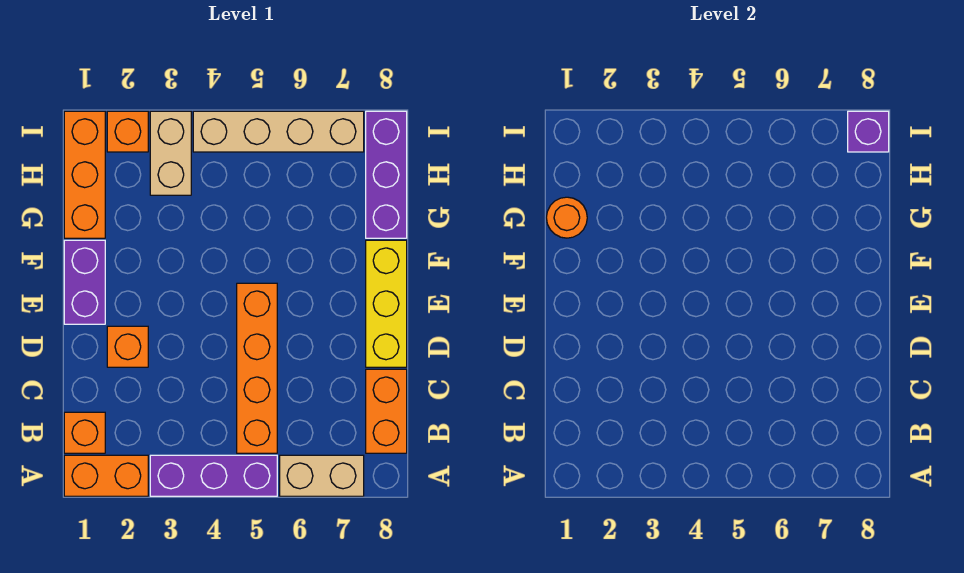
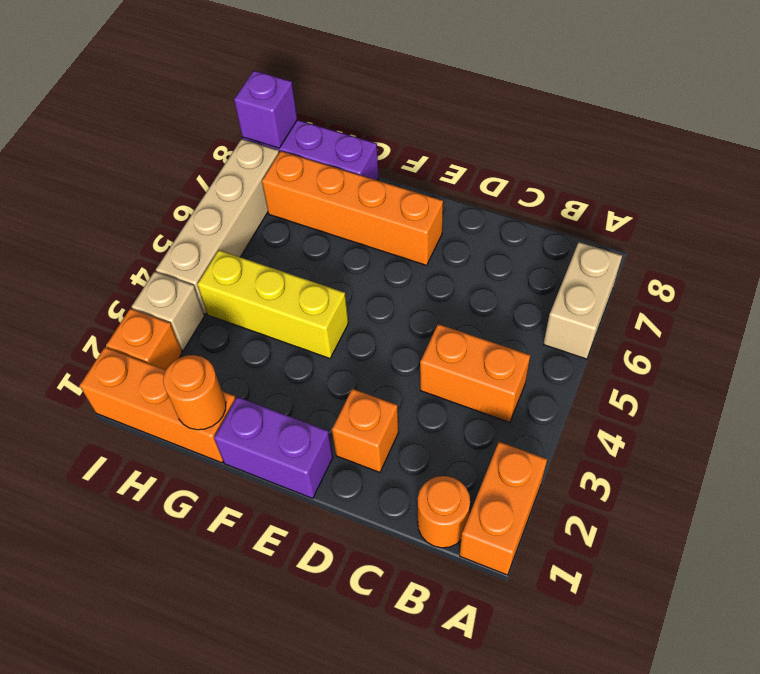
purple brick A3:A5 level 1 -> none
orange brick B1 level 1 -> orange round brick B1 level 1
orange brick B5:E5 level 1 -> orange brick E7:H7 level 1
orange brick B8:C8 level 1 -> orange brick B4:C4 level 1
yellow brick D8:F8 level 1 -> yellow brick F4:H4 level 1
tan brick H3:I3 level 1 -> tan brick I3 level 1

